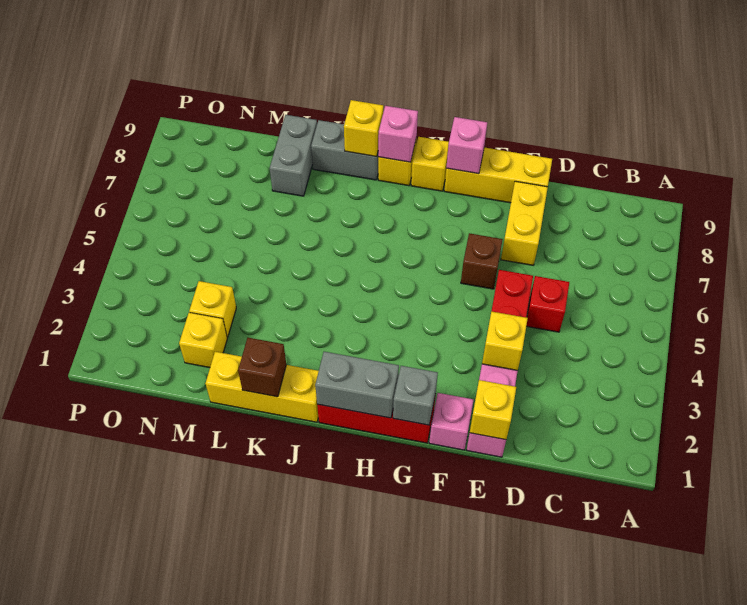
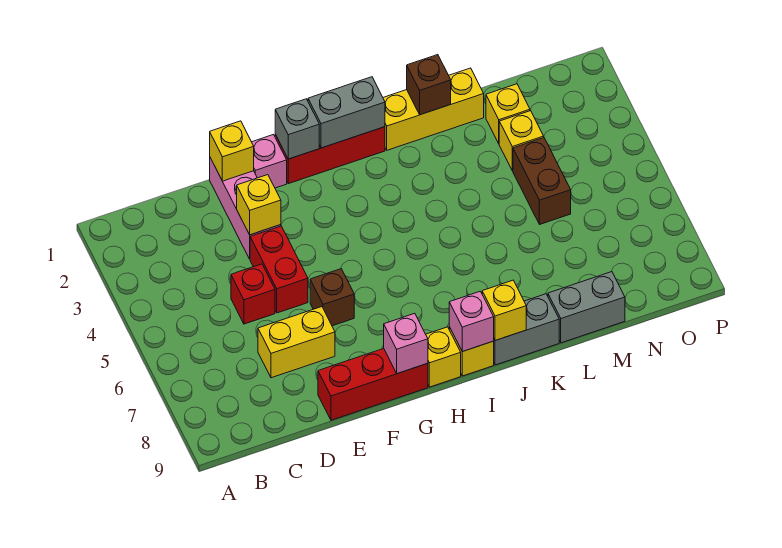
yellow brick E7:E8 level 1 -> yellow brick D7:E7 level 1
yellow brick E9:G9 level 1 -> red brick E9:G9 level 1
grey brick L8:L9 level 1 -> grey brick L9:M9 level 1
none -> brown brick M4:M5 level 1

